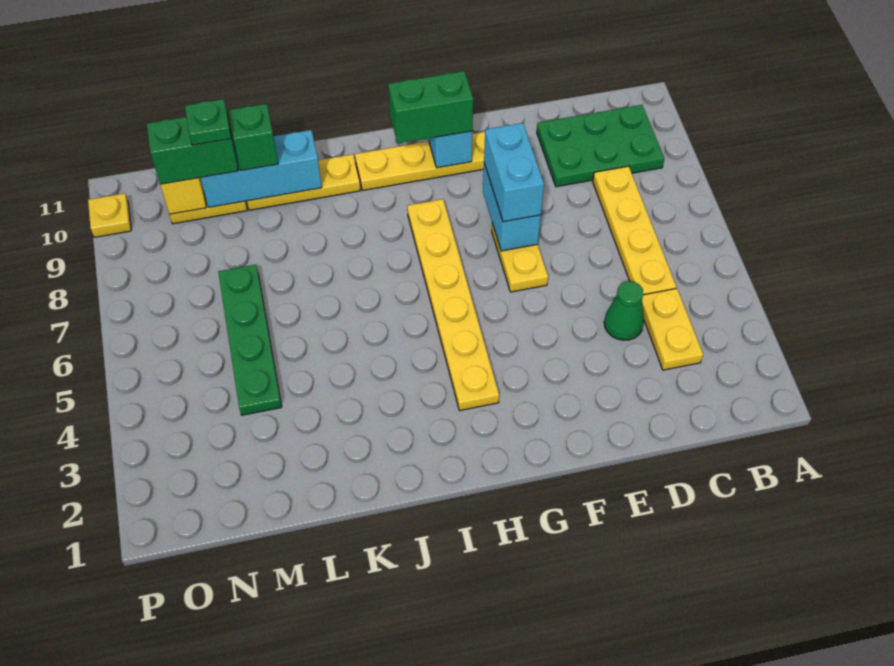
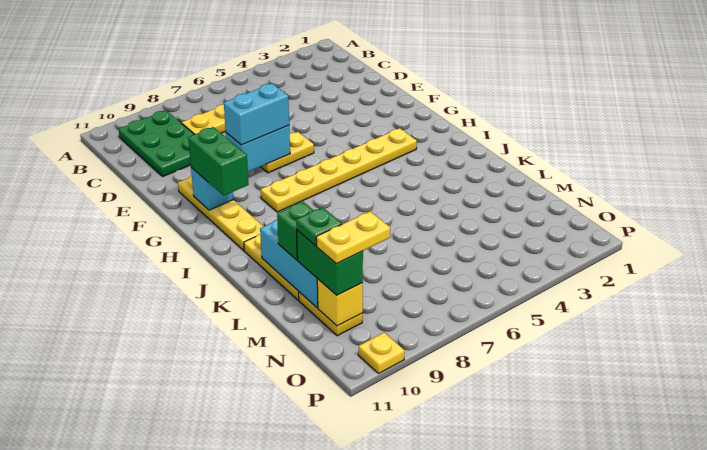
yellow plate C3:C4 level 1 -> yellow plate N9:N10 level 4
green cone D4 level 1 -> none
green plate M4:M7 level 1 -> none

